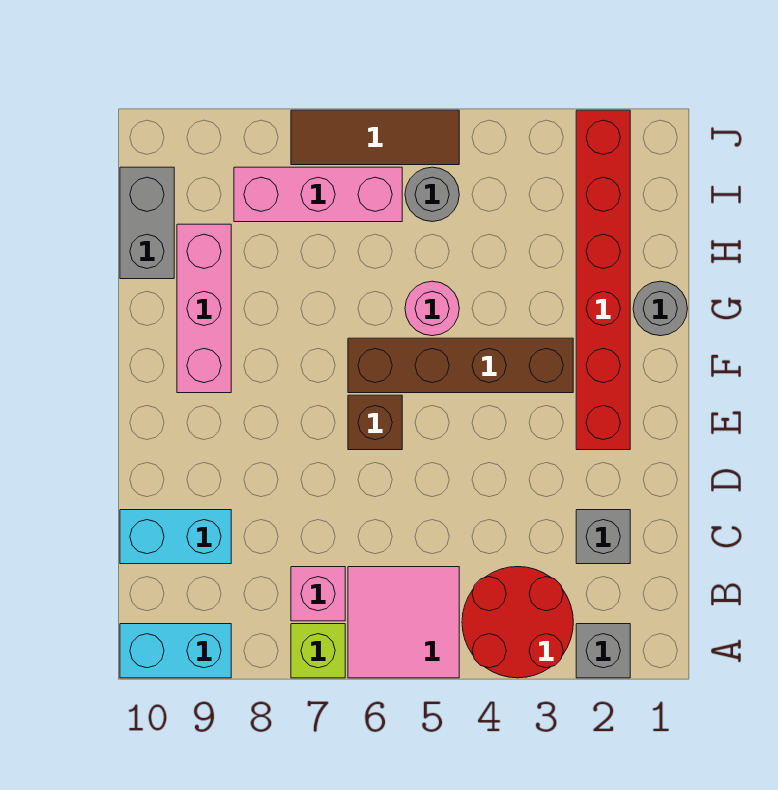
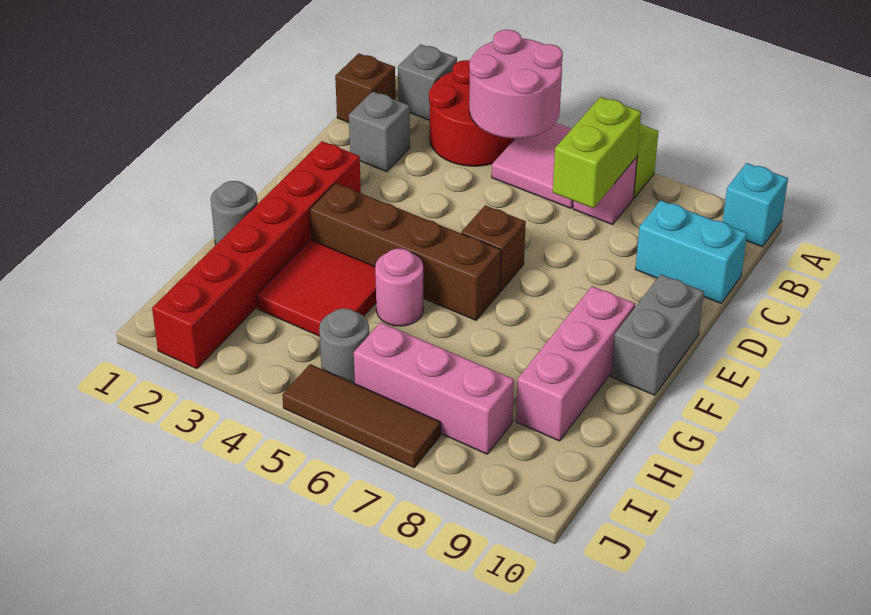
none -> pink round brick A4:B5 level 2
cyan brick A9:A10 level 1 -> cyan brick A10 level 1
none -> brown brick B1 level 1
none -> lime brick B7:C7 level 2
none -> red tile G3:H4 level 1
grey brick H10:I10 level 1 -> grey brick E10:F10 level 1

